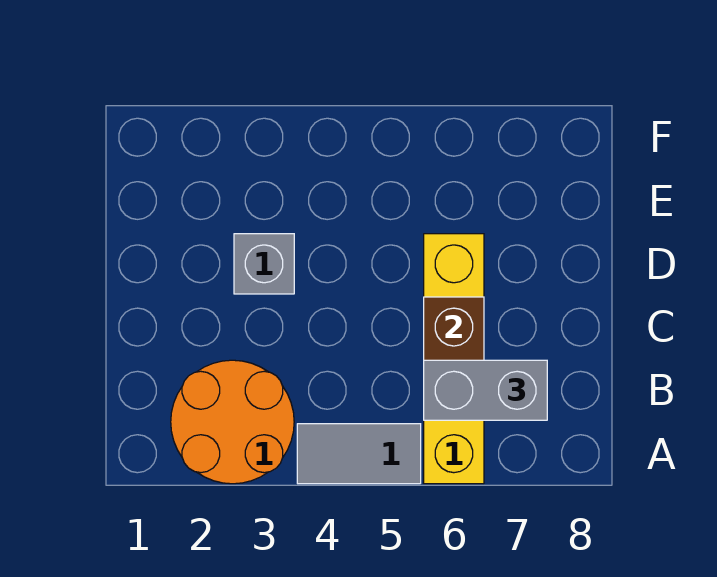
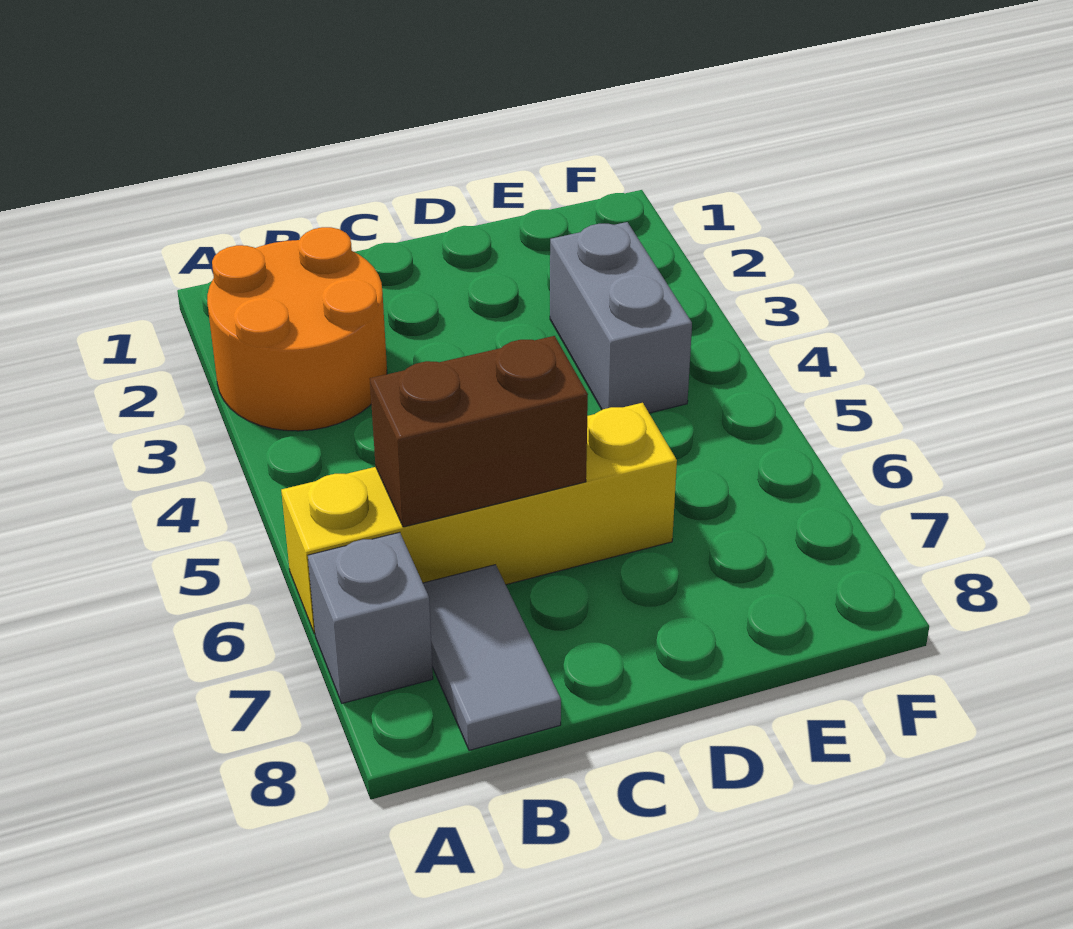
grey tile A4:A5 level 1 -> grey tile B7:B8 level 1
grey brick B6:B7 level 3 -> grey brick E3:E4 level 1
grey brick D3 level 1 -> grey brick A7 level 1

